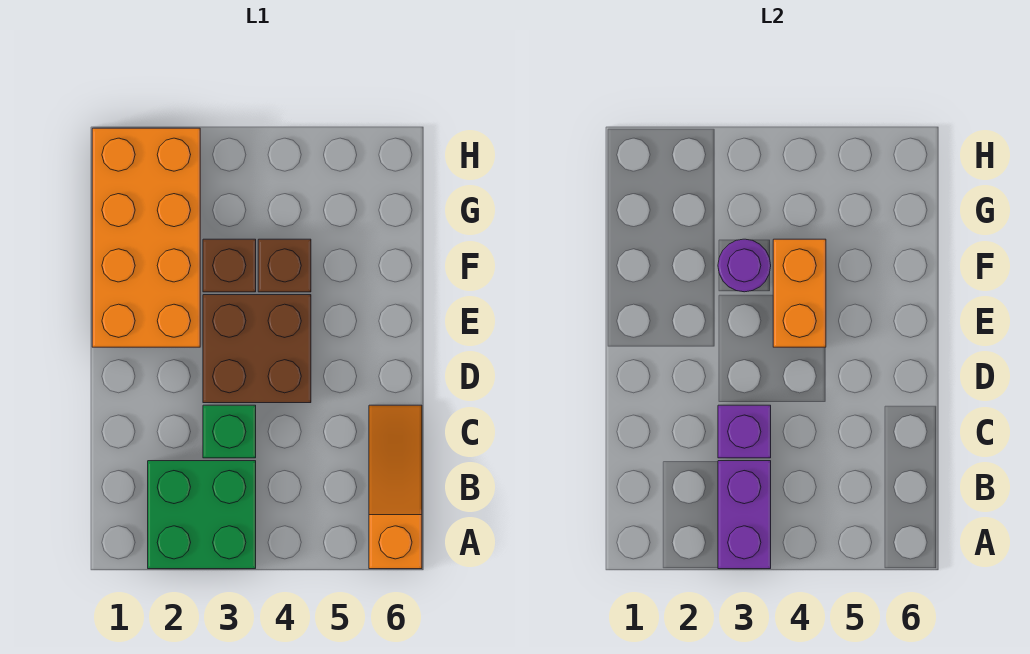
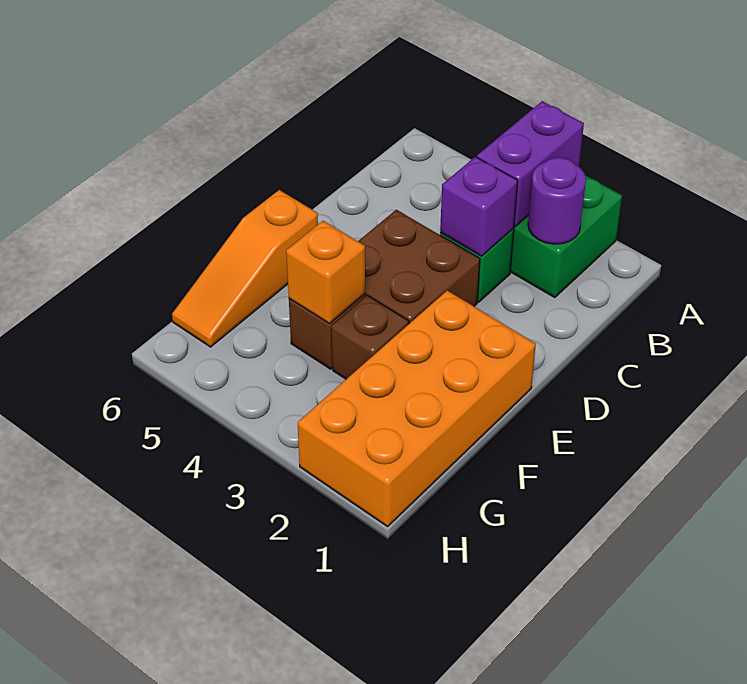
orange slope A6:C6 level 1 top A -> orange slope E6:G6 level 1 top E
orange brick E4:F4 level 2 -> orange brick F4 level 2
purple round brick F3 level 2 -> purple round brick B2 level 2

